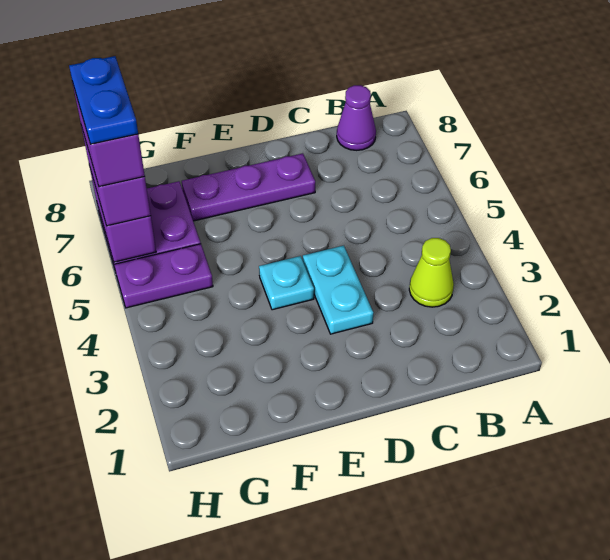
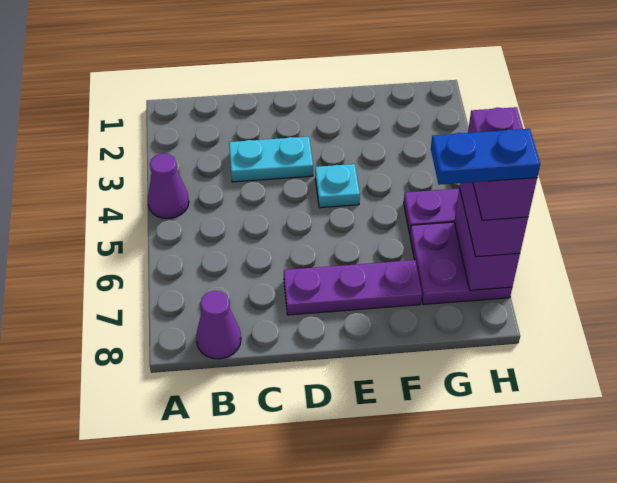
none -> purple cone A4 level 1
lime cone B3 level 1 -> none
cyan plate D3:D4 level 1 -> cyan plate C3:D3 level 1
blue plate H6:H7 level 5 -> blue plate G7:H7 level 5

